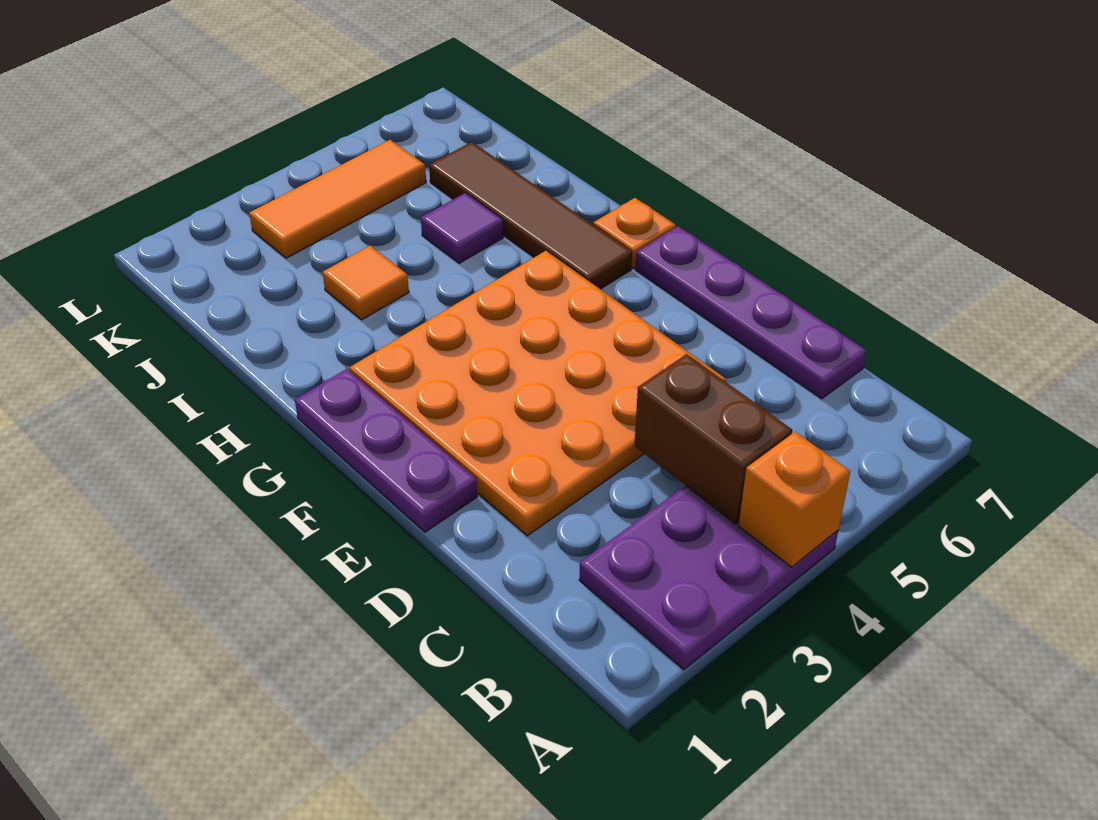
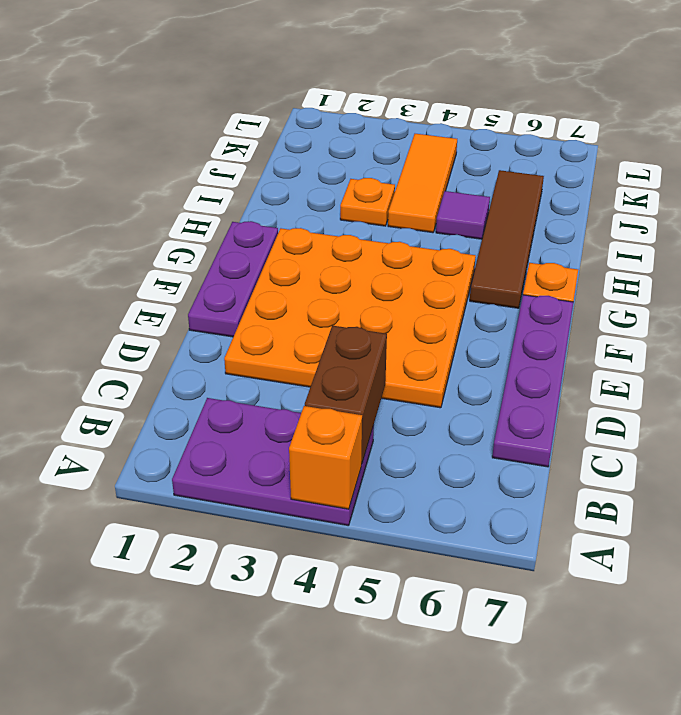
orange tile I3 level 1 -> orange plate I3 level 1
orange tile K3:K5 level 1 -> orange tile I4:K4 level 1

